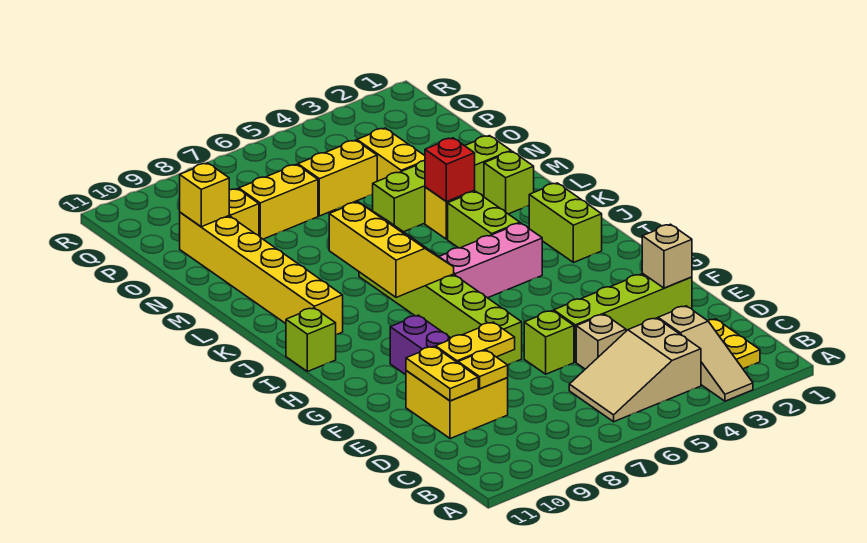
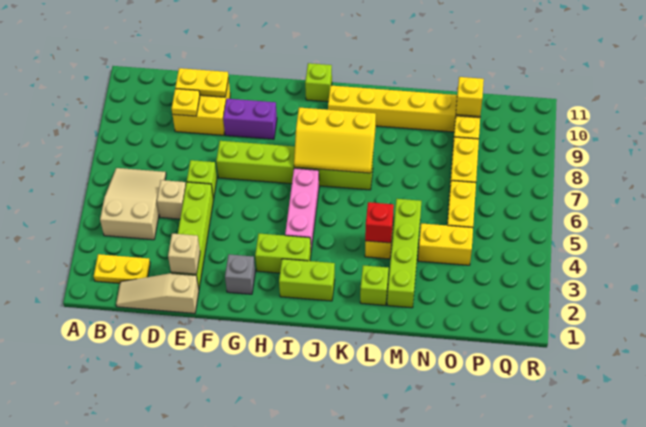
tan slope A3:C3 level 1 top C -> tan slope C1:E1 level 1 top E
yellow plate E8:E9 level 2 -> none
none -> grey brick G2 level 1
lime brick J4:K4 level 1 -> lime brick H3:I3 level 1

